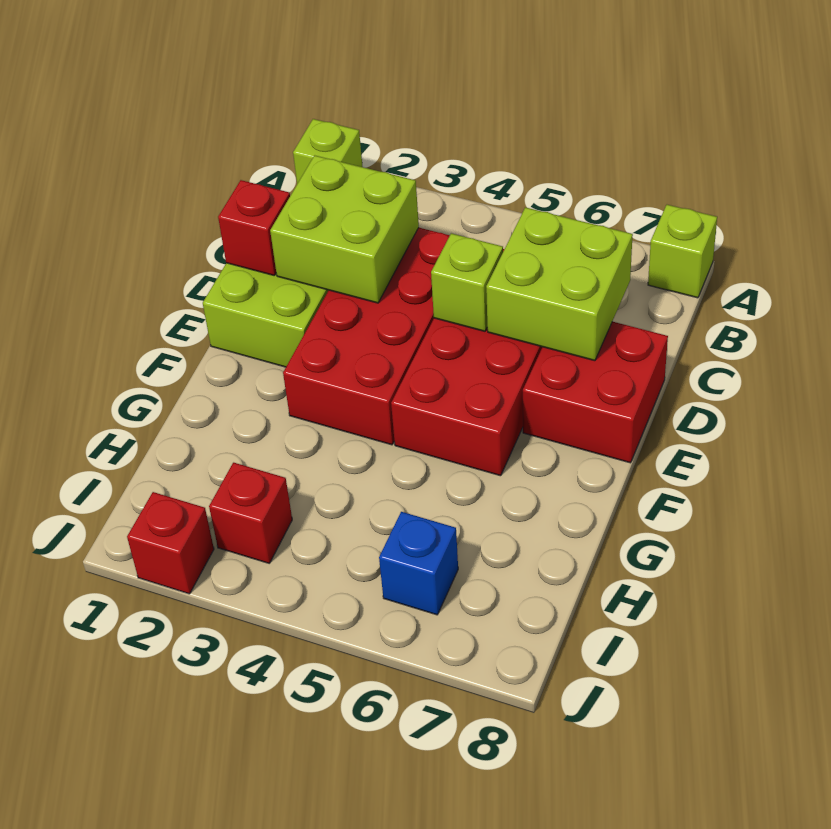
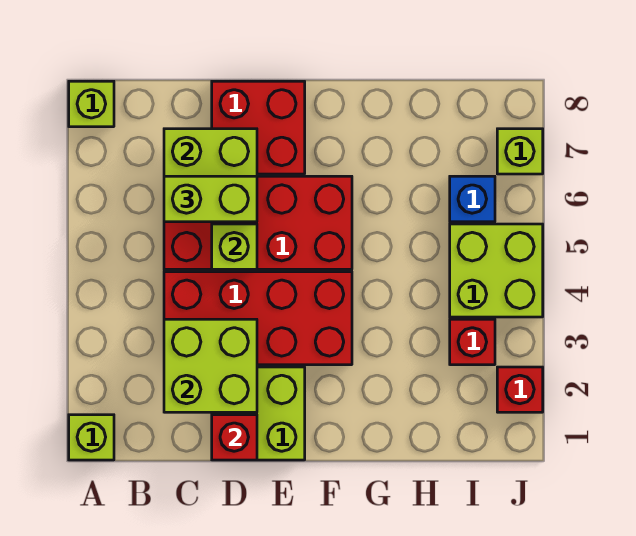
none -> lime brick C6:D6 level 3
none -> lime brick I4:J5 level 1
none -> lime brick J7 level 1

